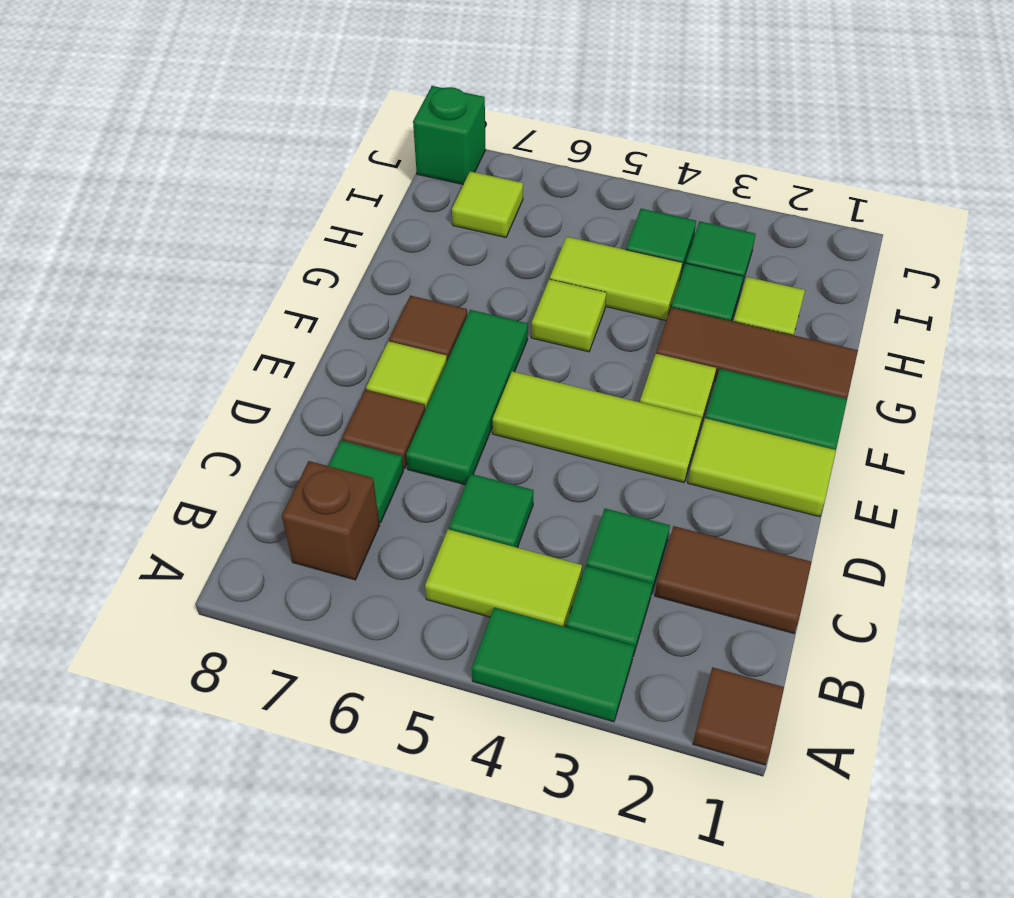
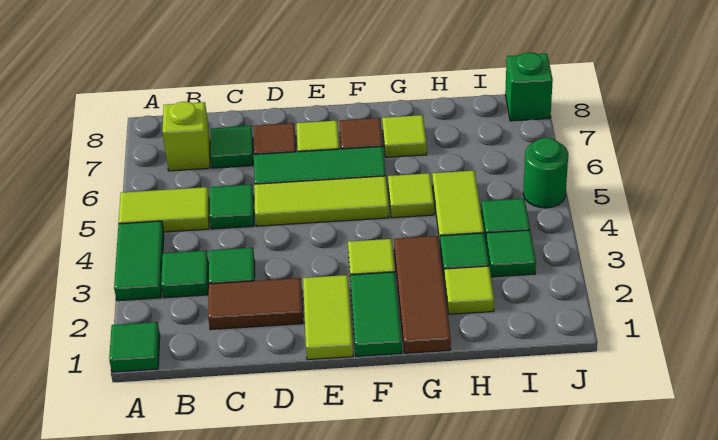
brown tile A1 level 1 -> green tile A1 level 1
lime tile B4:B5 level 1 -> lime tile A5:B5 level 1
brown brick B7 level 1 -> lime brick B7 level 1
brown tile C1:C2 level 1 -> brown tile C2:D2 level 1
lime tile E3:E5 level 1 -> lime tile D5:F5 level 1
lime tile I7 level 1 -> lime tile G7 level 1
none -> green round brick J5 level 1

